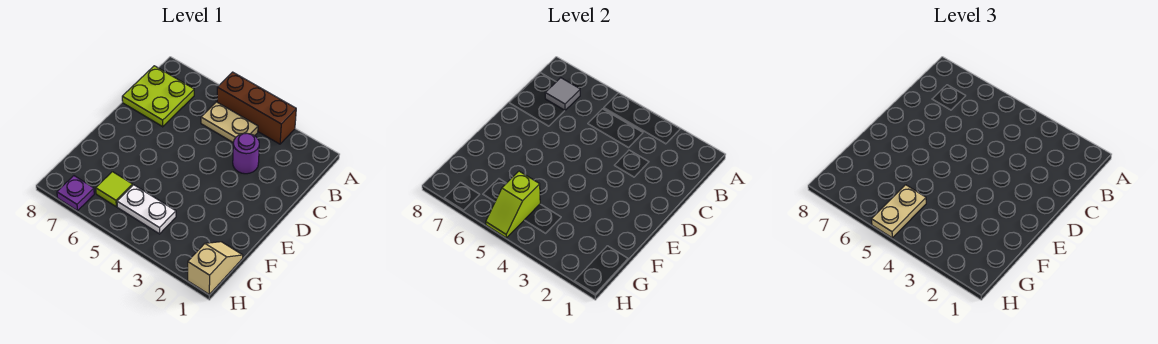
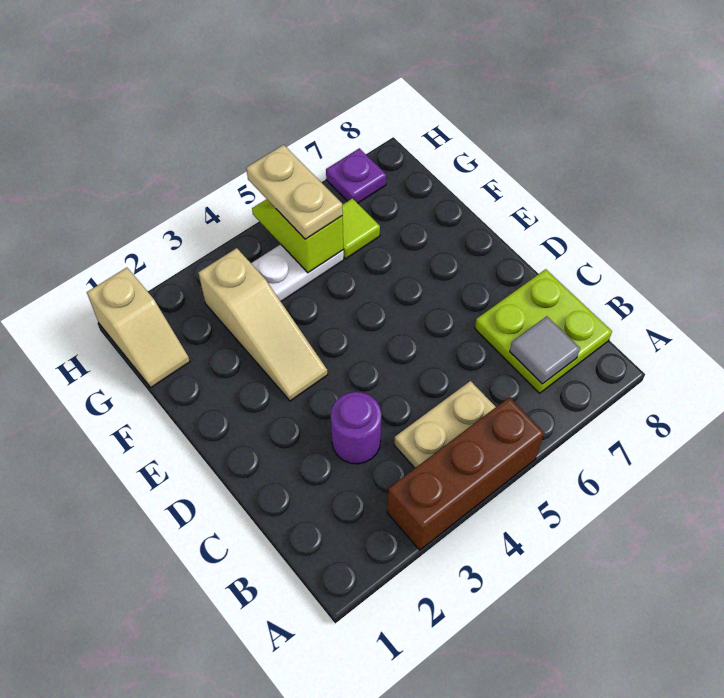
none -> tan slope E3:G3 level 1 top G

